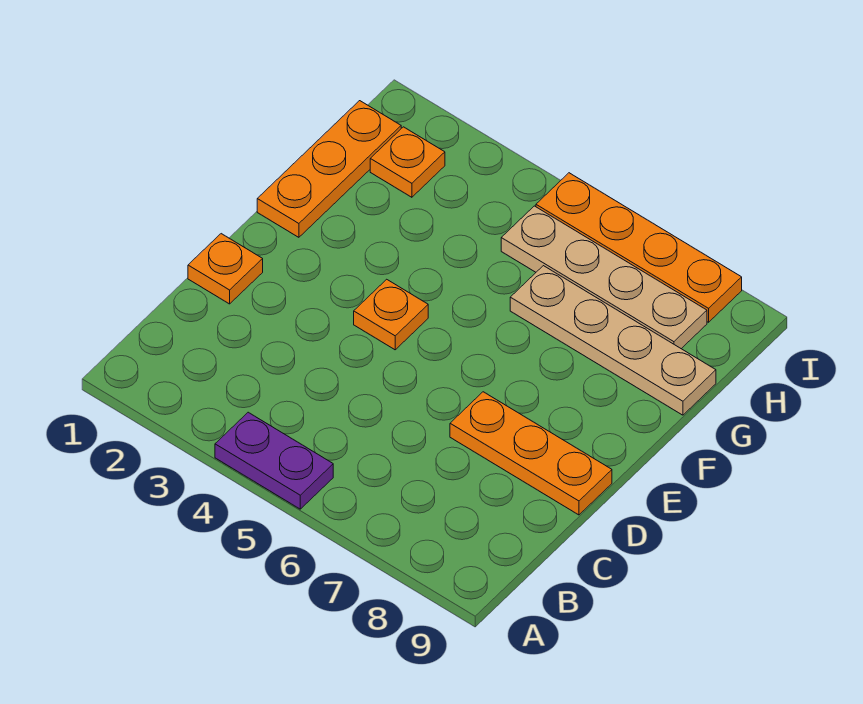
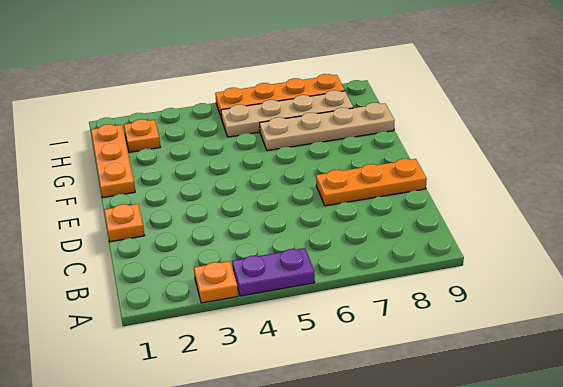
orange plate E4 level 1 -> orange plate A3 level 1

